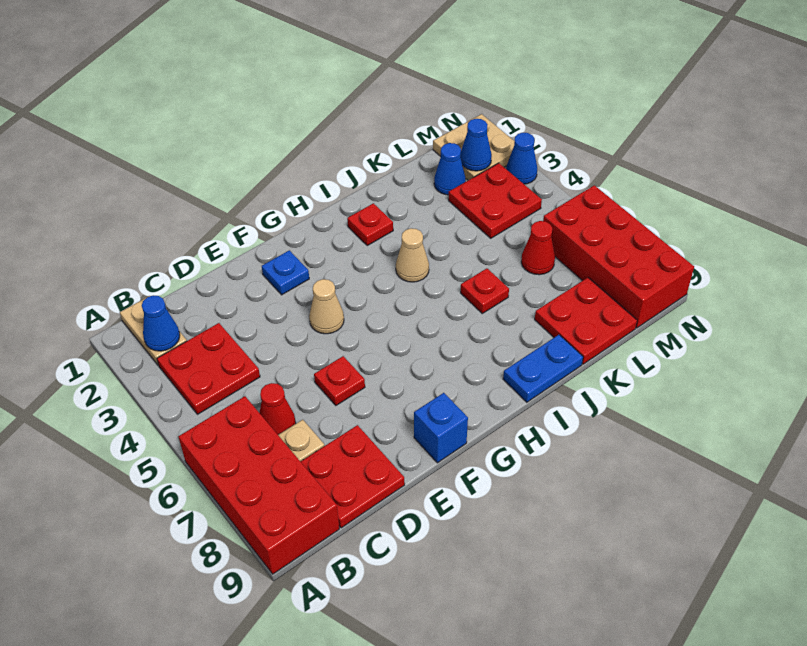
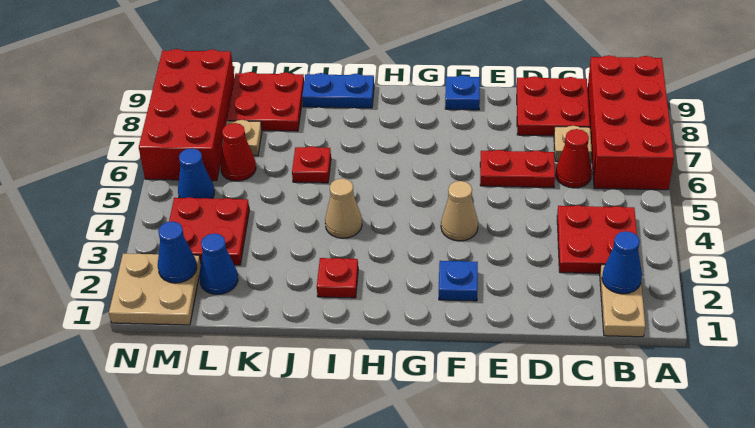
red plate E6 level 1 -> red plate D6:E6 level 1
blue brick F9 level 1 -> blue plate F9 level 1
none -> tan plate L7 level 1
blue cone N3 level 1 -> blue cone M5 level 1

